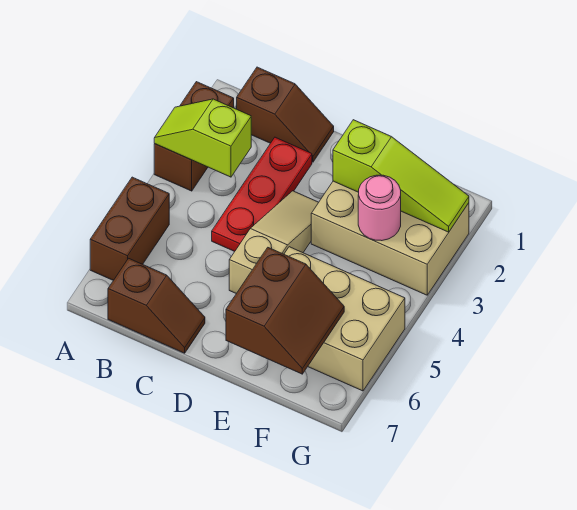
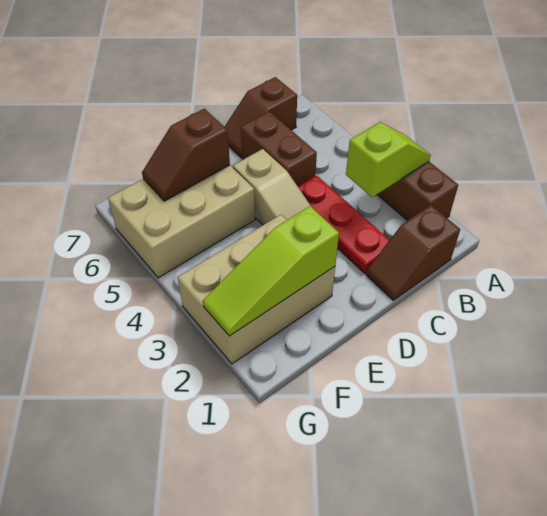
brown brick A5:A6 level 1 -> brown brick C5:C6 level 1
brown slope E6:F7 level 2 top E -> brown slope E6:F6 level 2 top E
pink round brick F3 level 2 -> none

